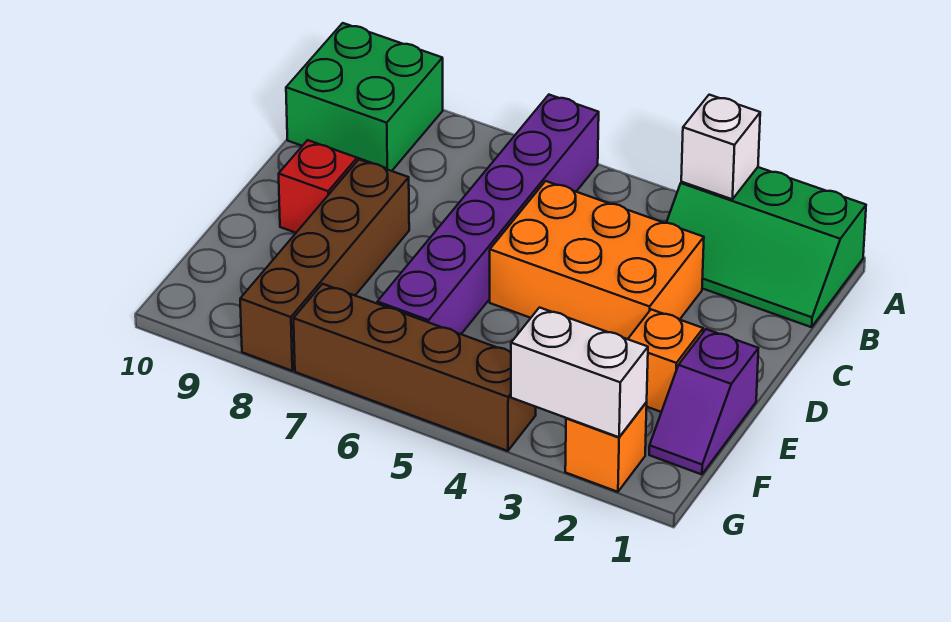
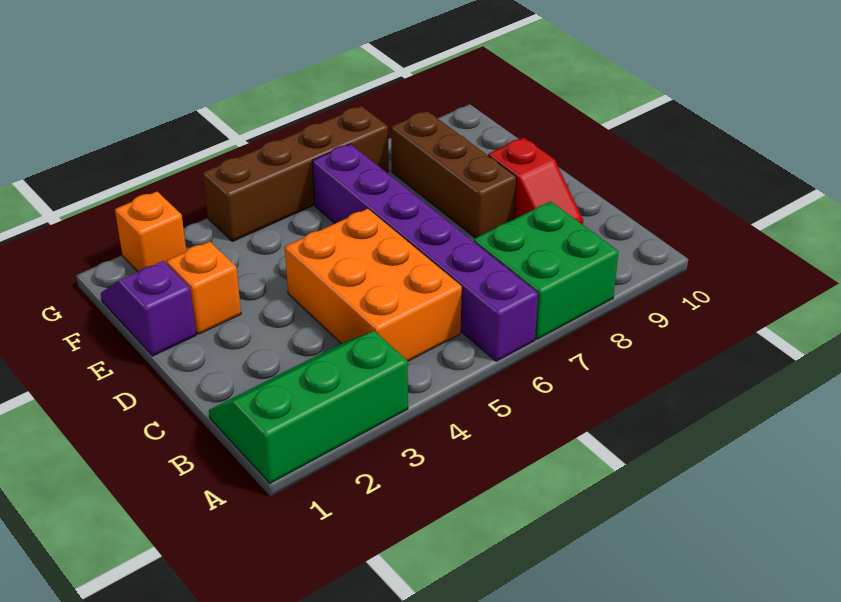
white brick A3 level 2 -> none
green brick A9:B10 level 1 -> green brick A7:B8 level 1
orange brick C3:D5 level 1 -> orange brick B4:D5 level 1
brown brick D8:G8 level 1 -> brown brick D8:F8 level 1
white brick G2:G3 level 2 -> none

